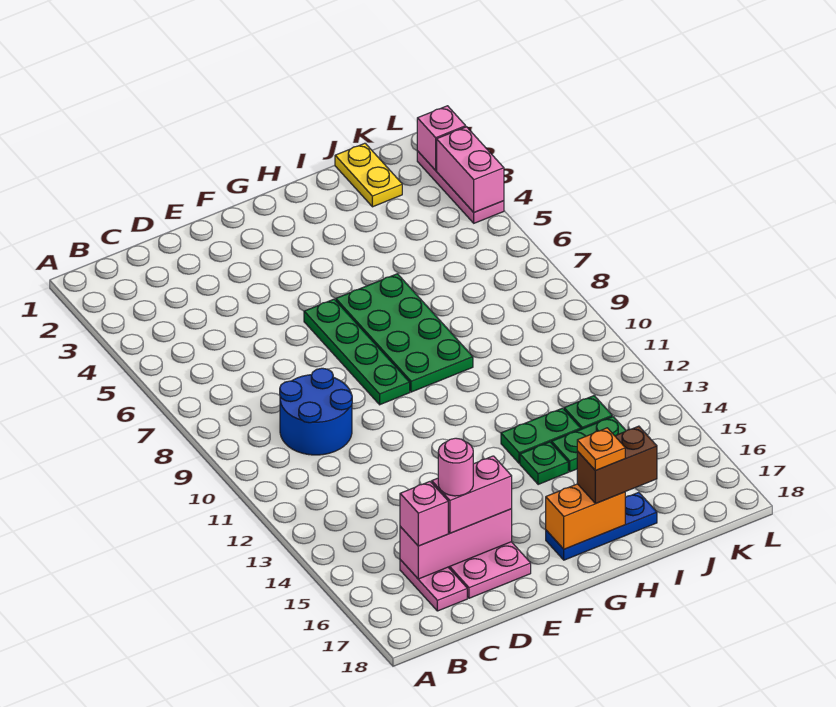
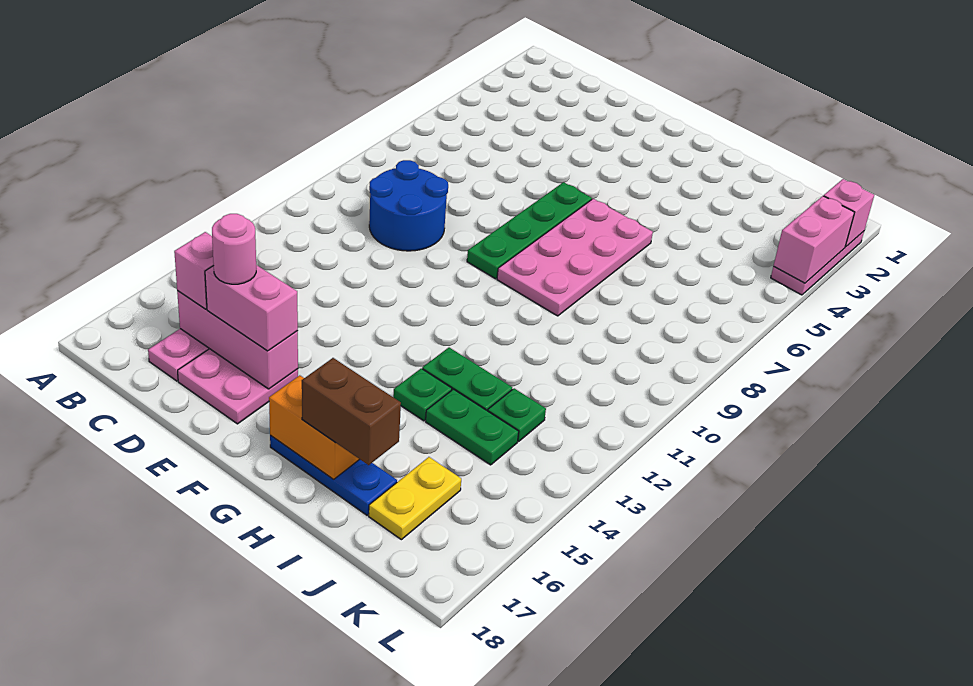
green plate G6:H9 level 1 -> pink plate G6:H9 level 1
orange plate H17 level 4 -> none
yellow plate J1:J2 level 1 -> yellow plate J16:J17 level 1

